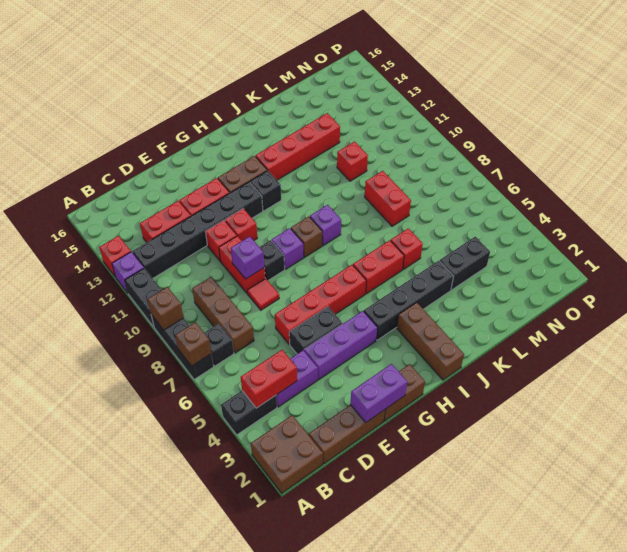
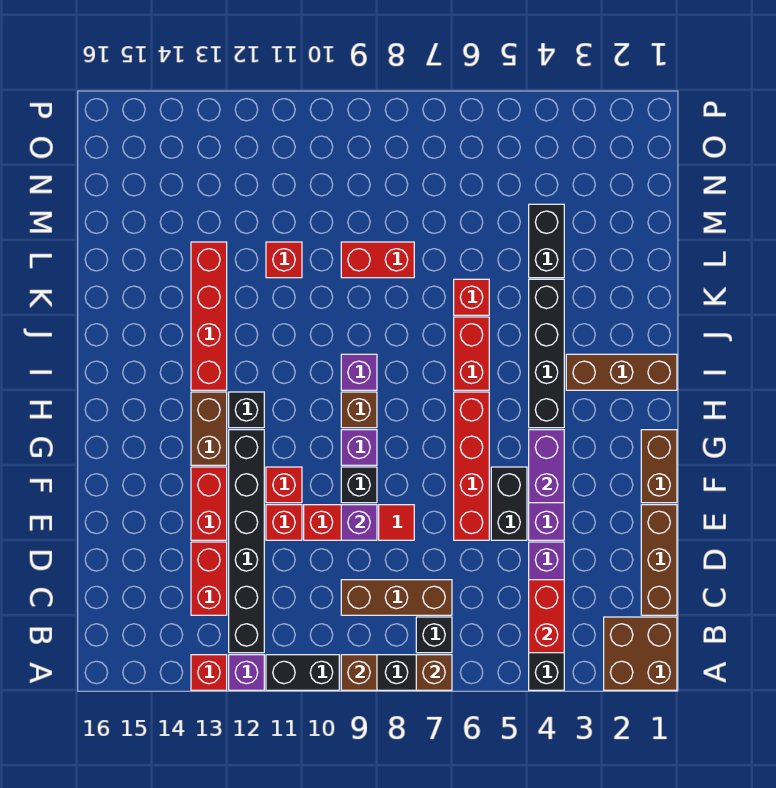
purple brick E1:F1 level 2 -> purple brick F4:G4 level 2

